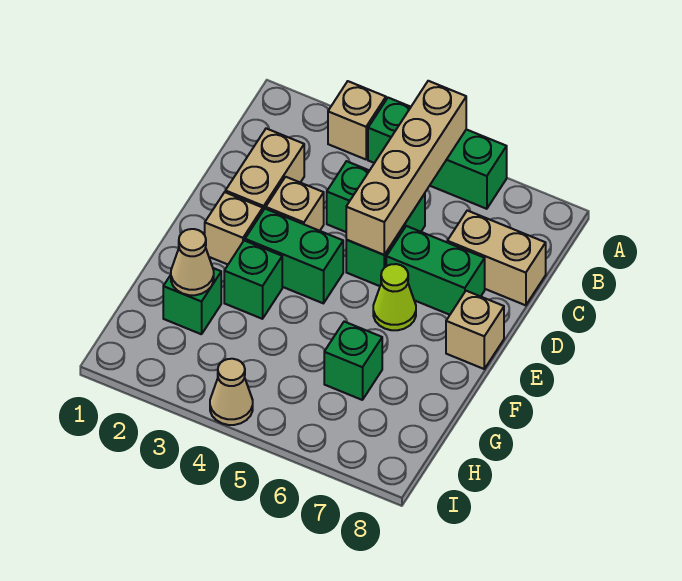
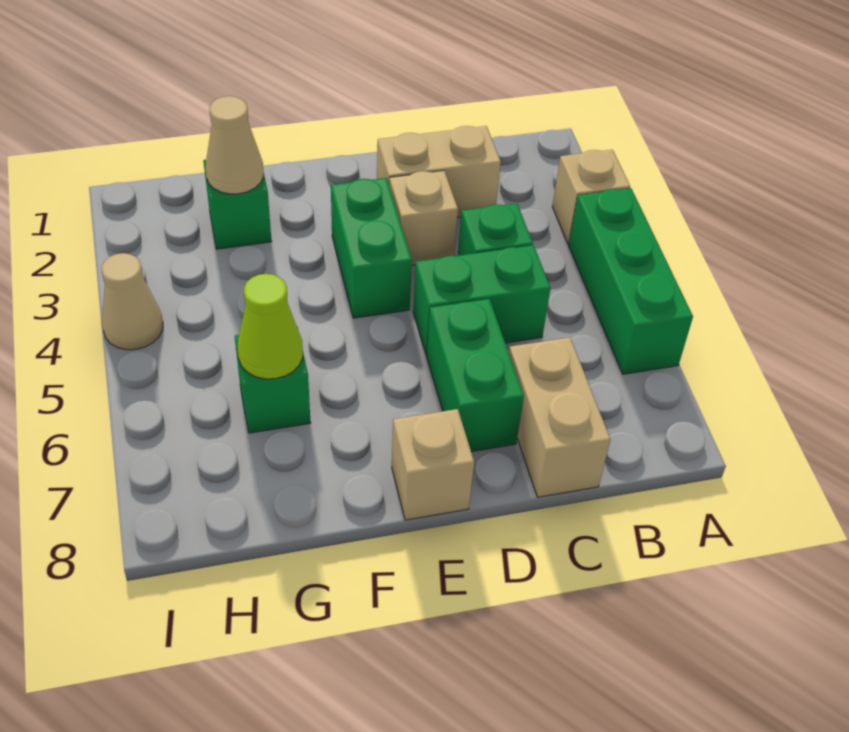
tan brick A5:D5 level 2 -> none
tan brick E2 level 1 -> none
lime cone E6 level 1 -> lime cone G6 level 2
green brick F3 level 1 -> none

